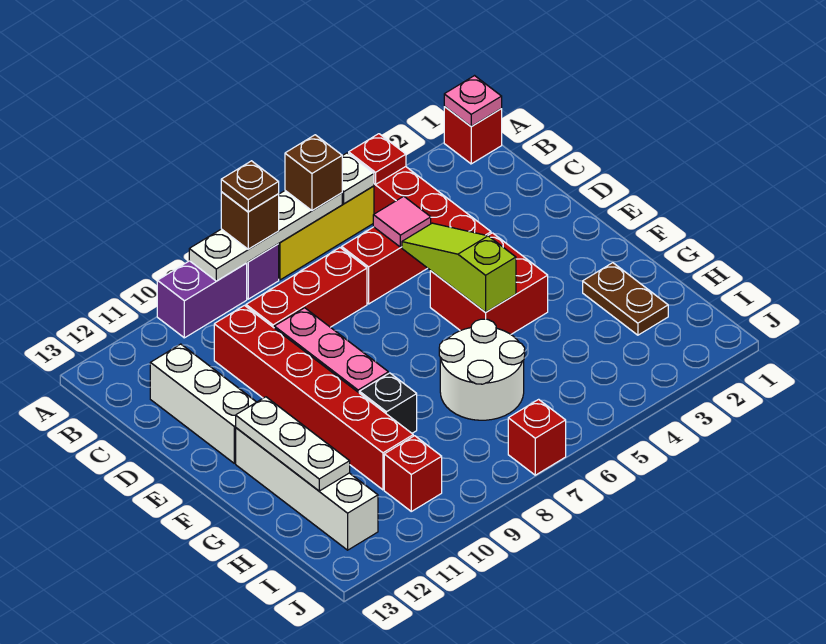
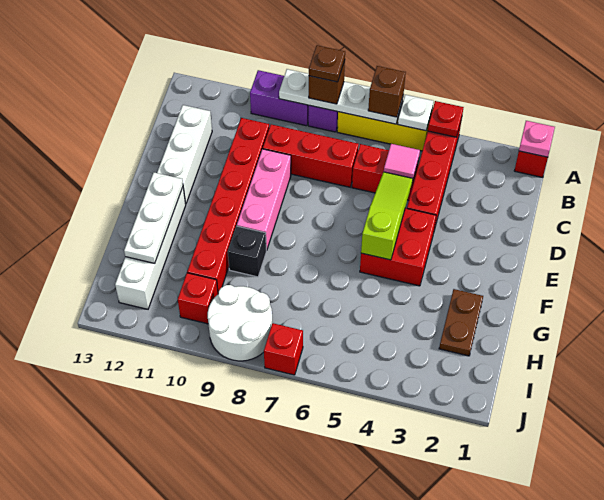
white round brick G6:H7 level 1 -> white round brick I8:J9 level 1

